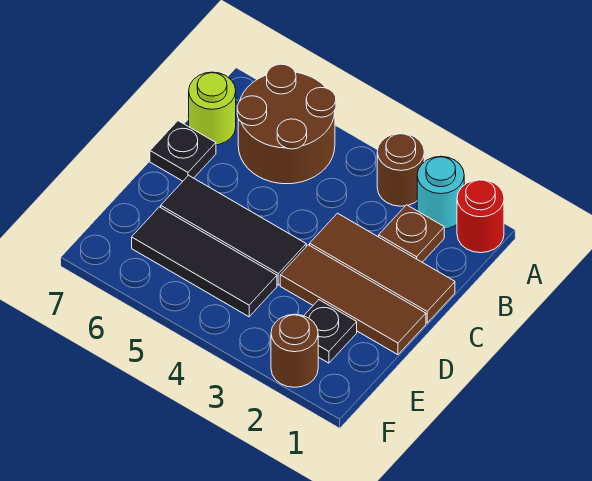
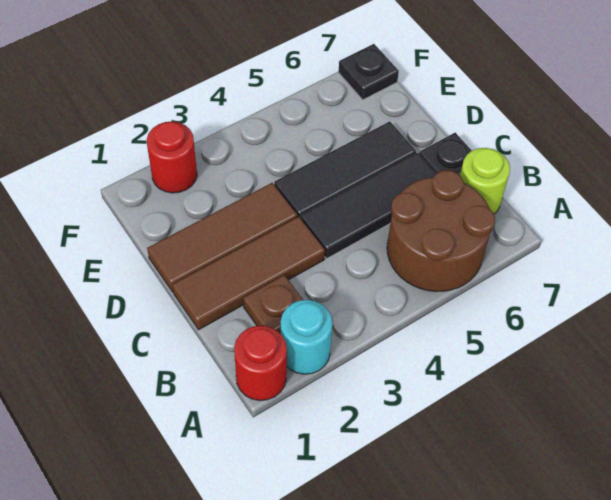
brown round brick A3 level 1 -> none
black plate E2 level 1 -> black plate F7 level 1
black tile E4:E6 level 1 -> black tile C4:C6 level 1
brown round brick F2 level 1 -> red round brick F2 level 1

